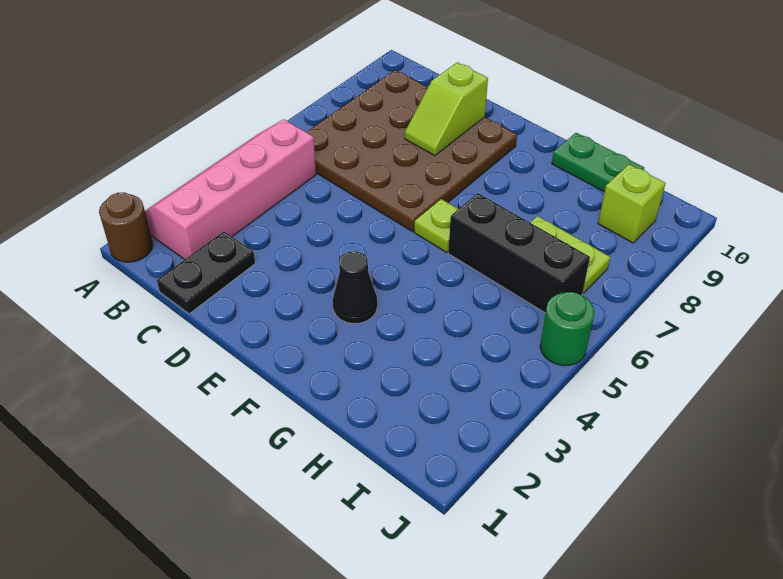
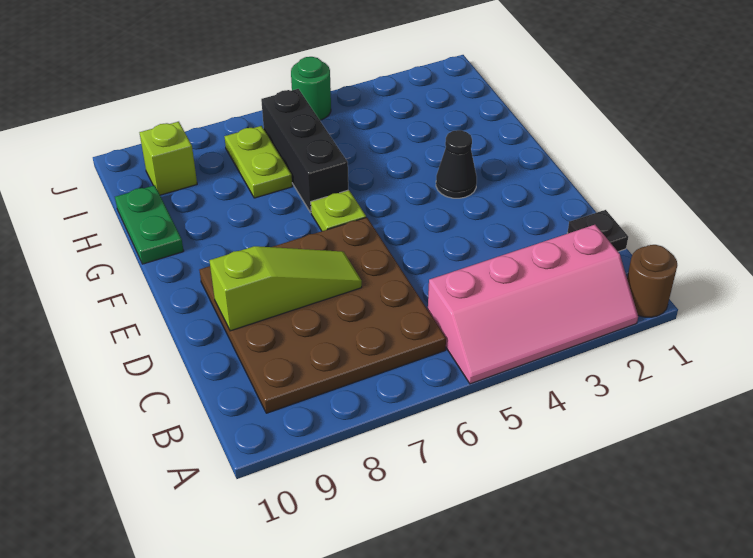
black plate C1:C2 level 1 -> black plate C1 level 1
lime slope D8:D9 level 2 top 9 -> lime slope D7:D9 level 2 top 9

